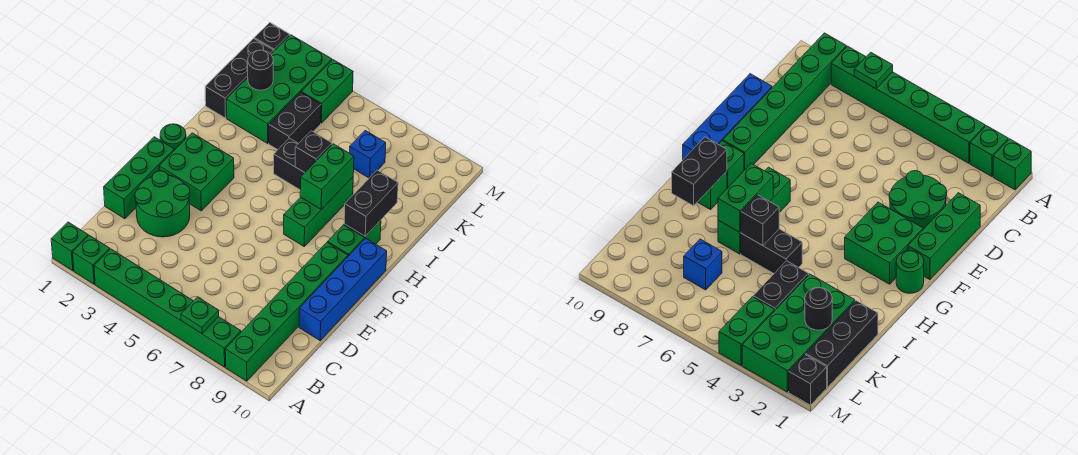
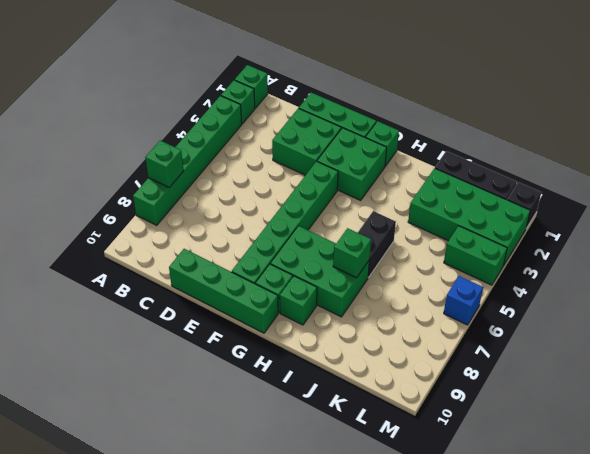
green plate A7 level 2 -> green brick A7 level 2
green brick A9:F9 level 1 -> green brick F4:F9 level 1
green round brick D2:E3 level 1 -> green brick D2:E3 level 1
blue brick D10:G10 level 1 -> green brick D10:G10 level 1
green round brick G1 level 1 -> green brick G1 level 1
green brick G7:I7 level 1 -> green brick G7:I8 level 1
green brick H7:I7 level 2 -> green brick I7 level 2
black brick H9:I9 level 2 -> none
black brick I6 level 2 -> none
black brick J4:K4 level 1 -> none
black round brick K2 level 2 -> none
blue brick K7 level 1 -> blue brick M6 level 1

